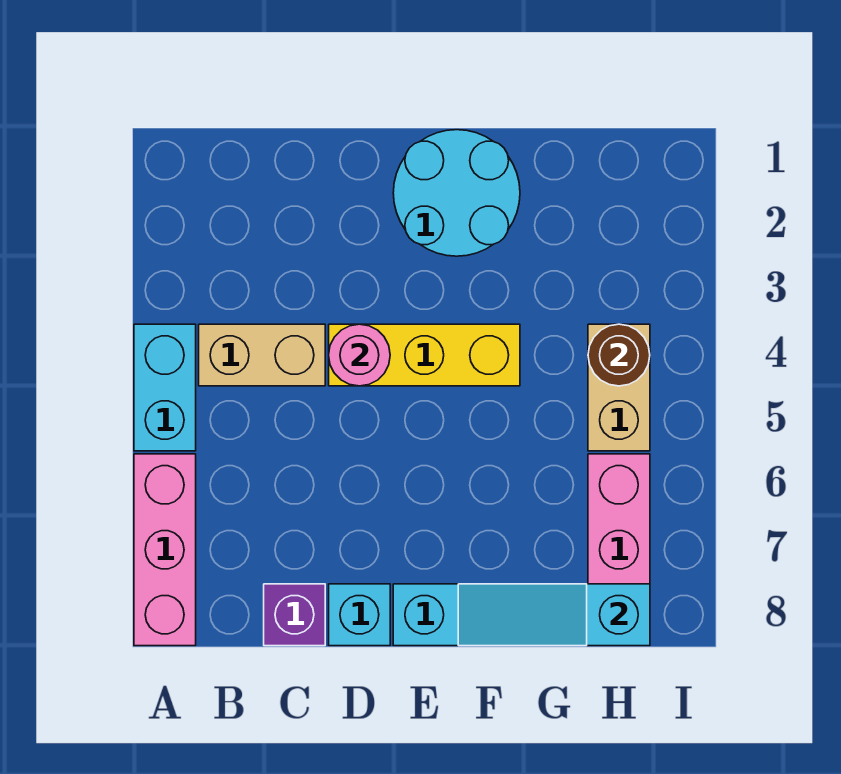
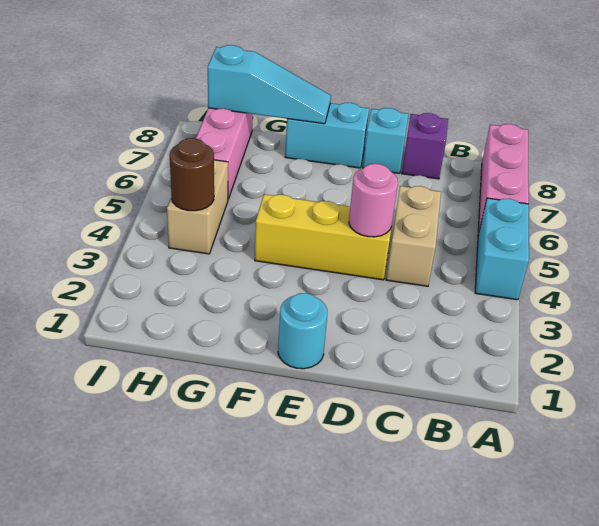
tan brick B4:C4 level 1 -> tan brick C4:C5 level 1
cyan round brick E1:F2 level 1 -> cyan round brick E1 level 1

